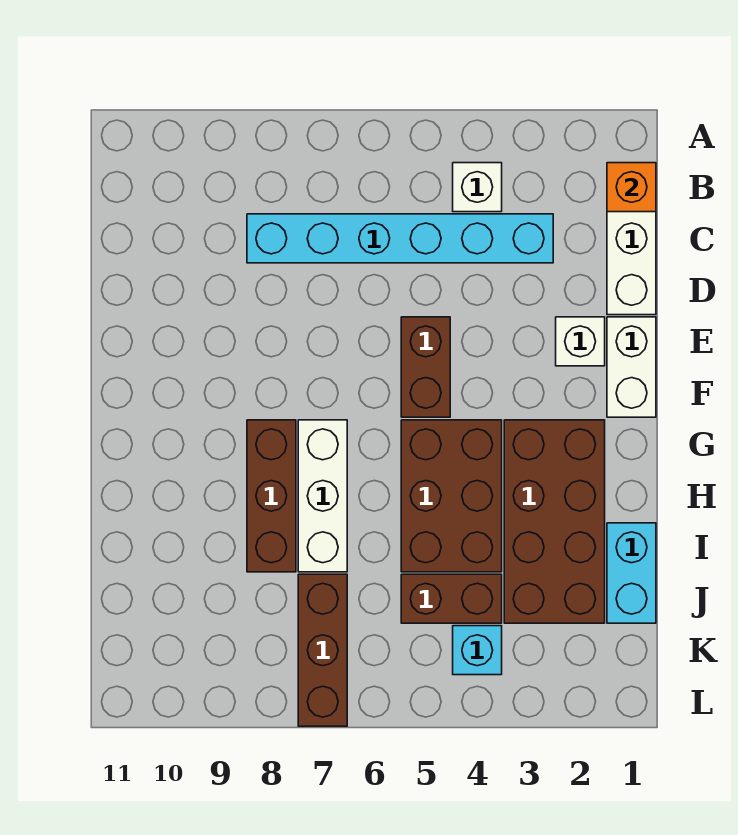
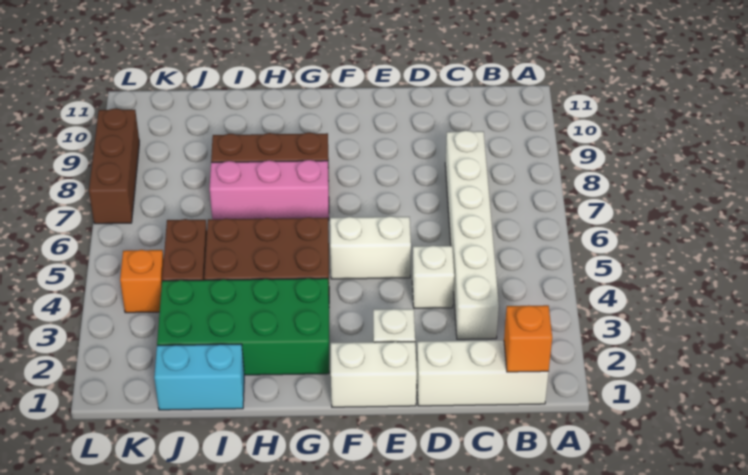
white brick B4 level 1 -> white brick D4 level 1
cyan brick C3:C8 level 1 -> white brick C3:C8 level 1
brown brick E5:F5 level 1 -> white brick E5:F5 level 1
brown brick G2:J3 level 1 -> green brick G2:J3 level 1
white brick G7:I7 level 1 -> pink brick G7:I7 level 1
brown brick J7:L7 level 1 -> brown brick L7:L9 level 1
cyan brick K4 level 1 -> orange brick K4 level 1

